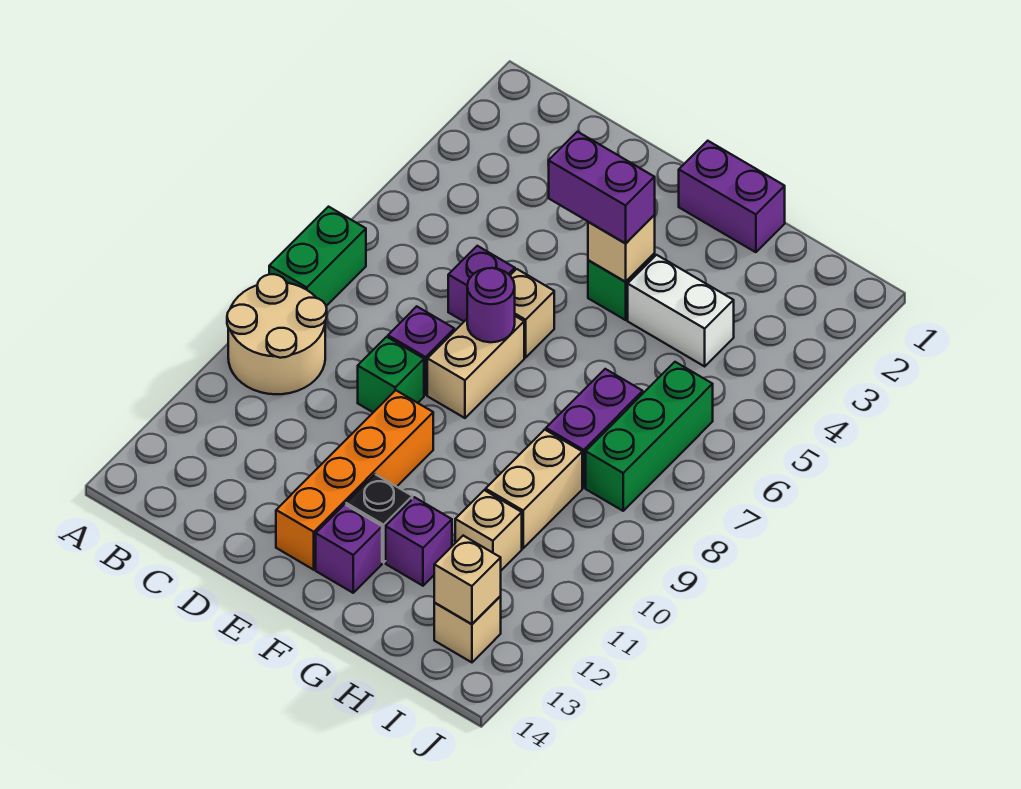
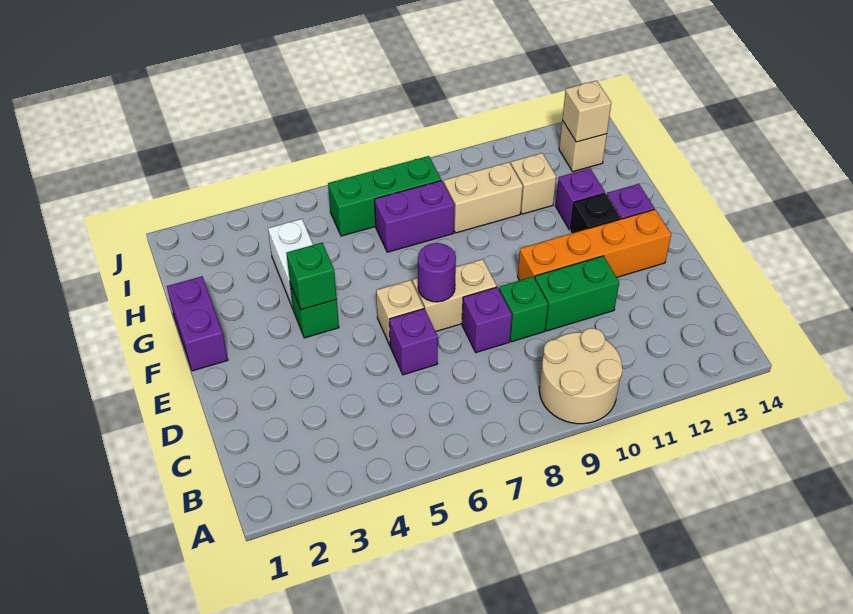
green brick A7:A8 level 1 -> green brick D10:D11 level 1
purple brick E4:F4 level 3 -> none
tan brick F4 level 2 -> green brick F4 level 2

